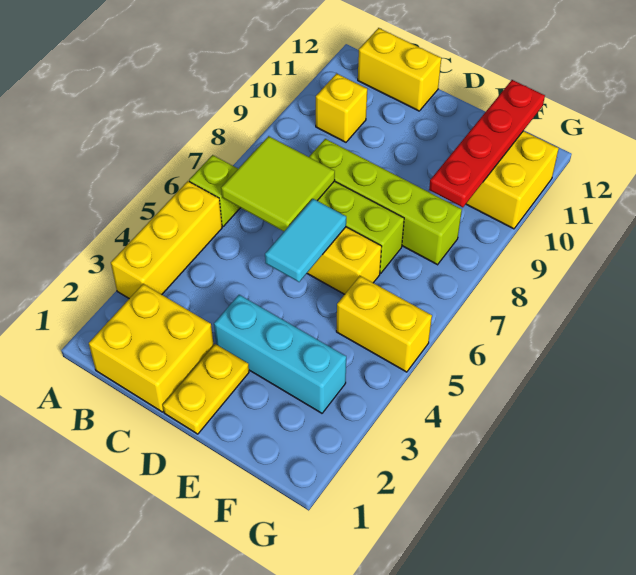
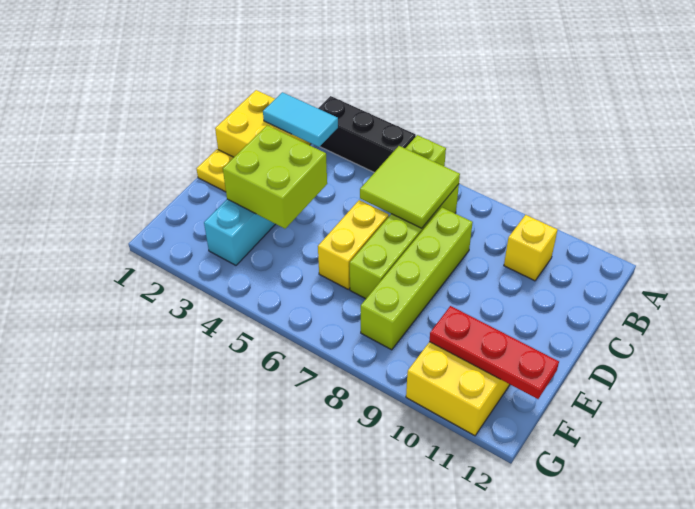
yellow brick A3:A5 level 1 -> black brick A3:A5 level 1
yellow brick B12:C12 level 1 -> none
none -> lime brick D3:E4 level 2
cyan tile D5:D6 level 2 -> cyan tile B2:B3 level 2
yellow brick F5:G5 level 1 -> none
red plate F9:F12 level 2 -> red plate F10:F12 level 2

